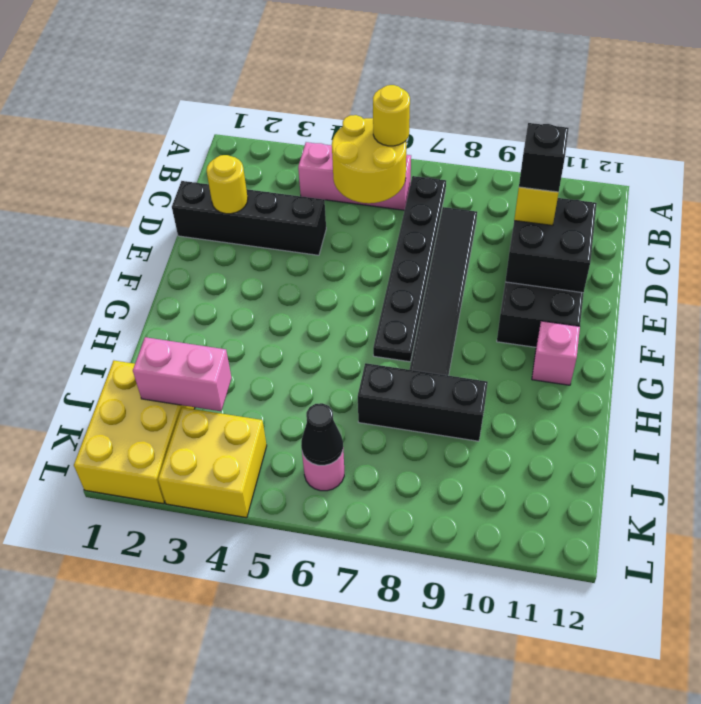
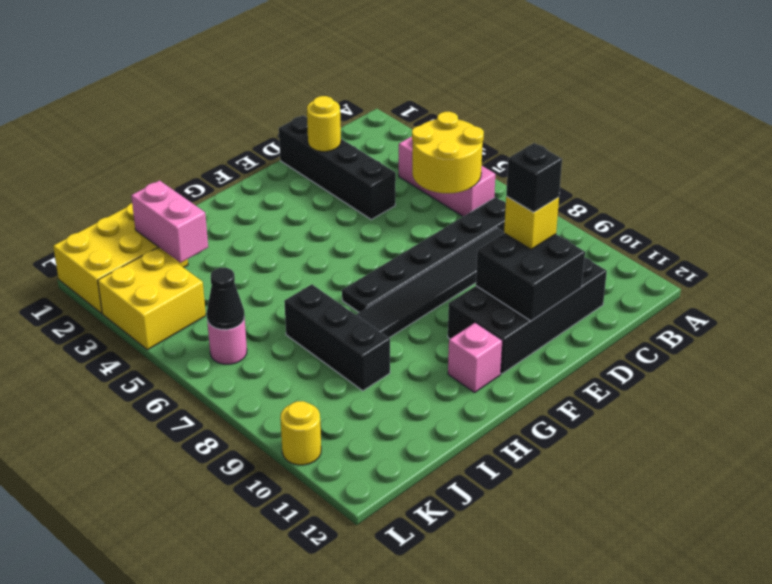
yellow round brick B6 level 3 -> yellow round brick L10 level 1

